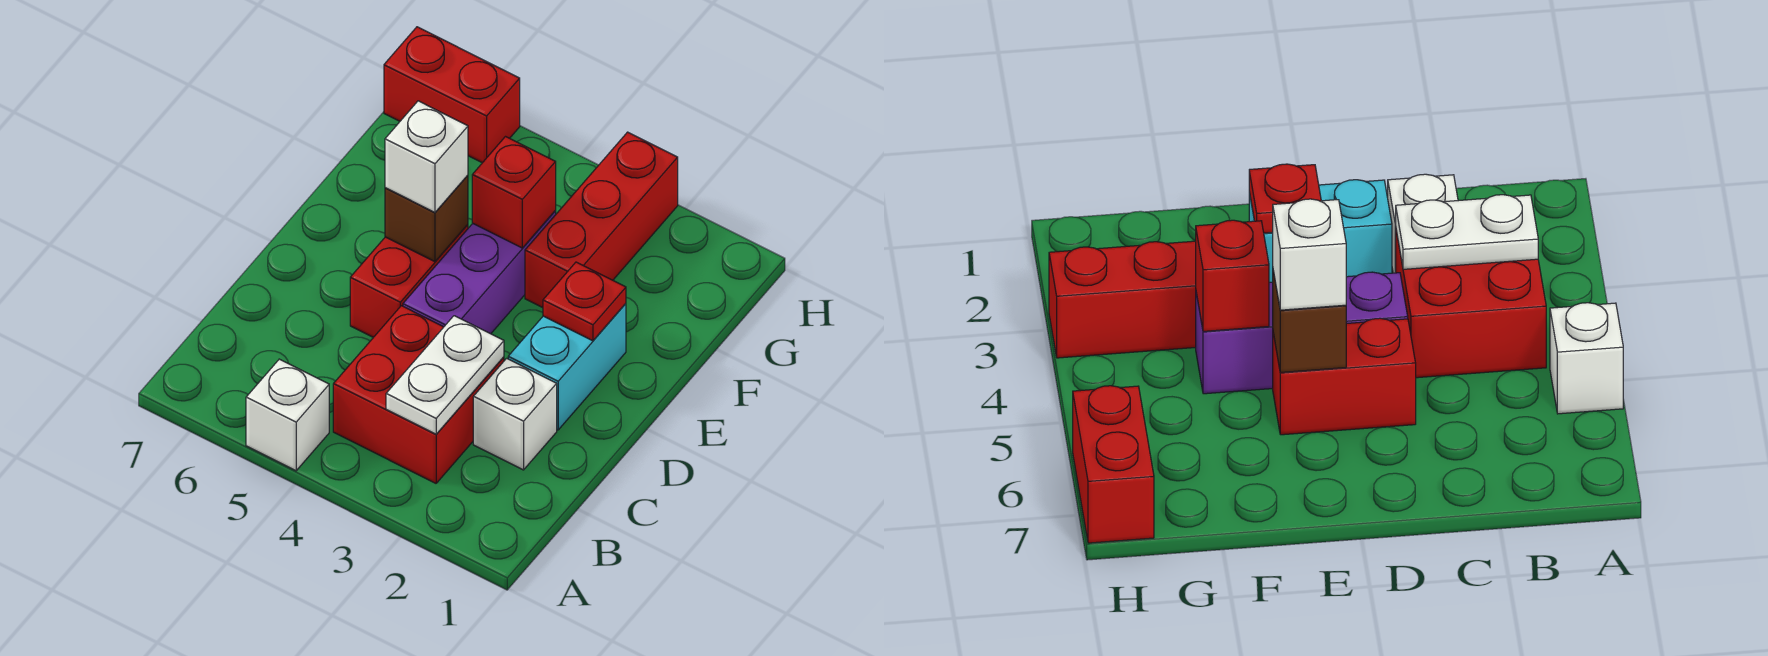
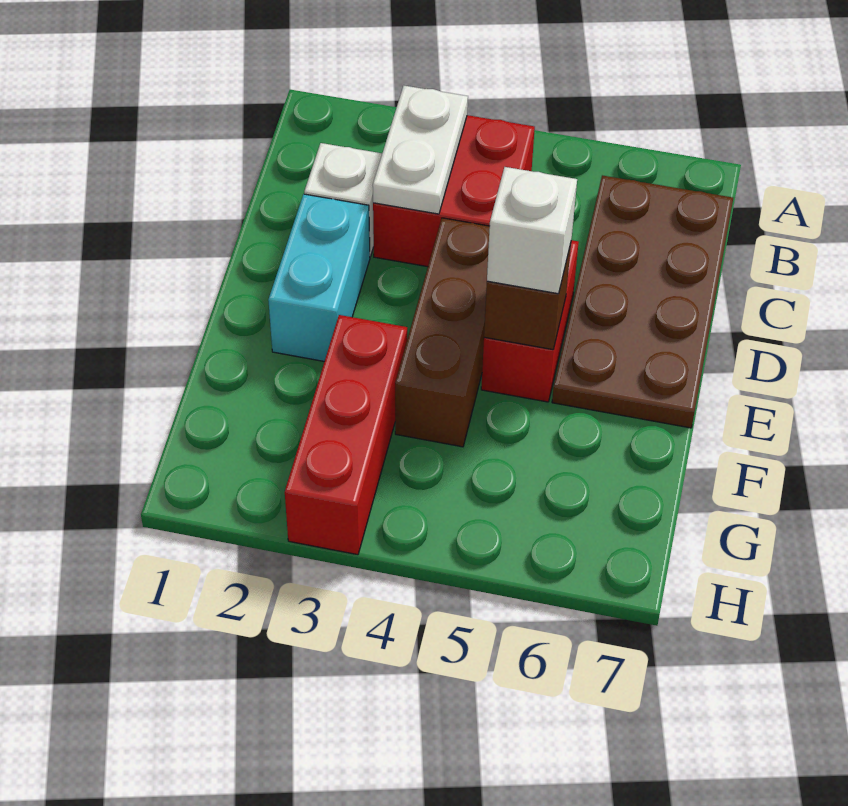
white brick A5 level 1 -> none
none -> brown plate B6:E7 level 1
purple brick D4:F4 level 1 -> brown brick D4:F4 level 1
red plate E2 level 2 -> none
red brick F4 level 2 -> none
red brick H6:H7 level 1 -> none

